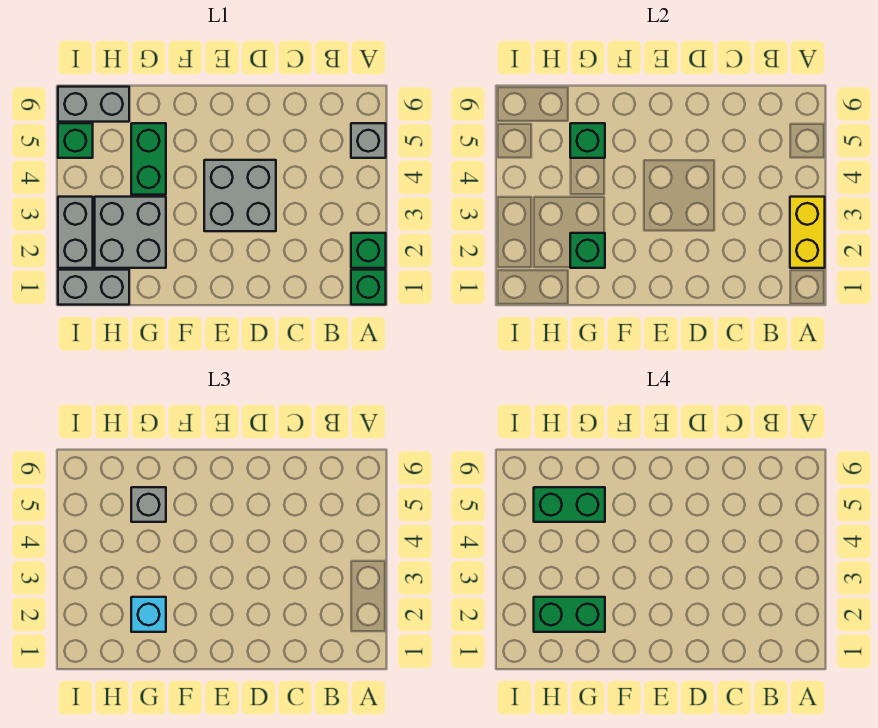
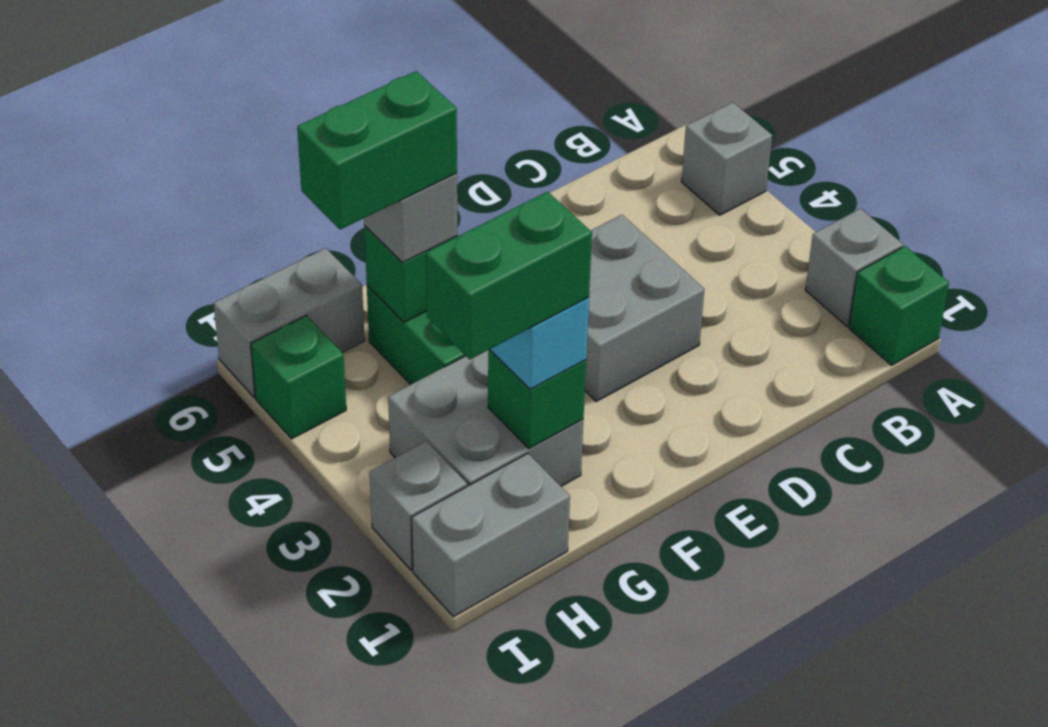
green brick A2 level 1 -> grey brick A2 level 1
yellow brick A2:A3 level 2 -> none
grey brick I2:I3 level 1 -> grey brick I2 level 1

